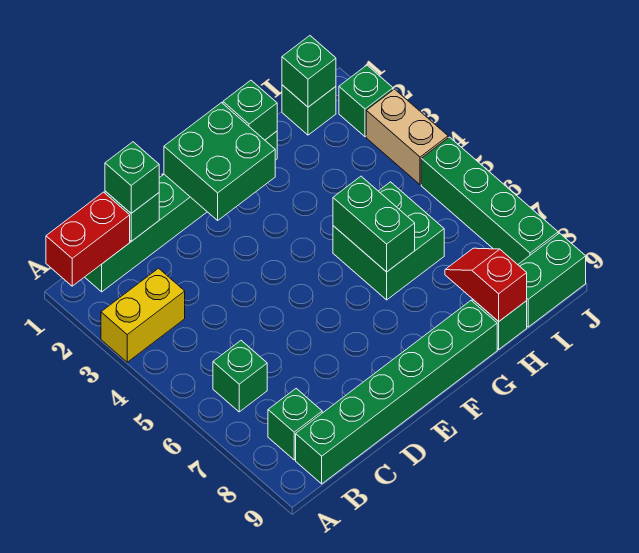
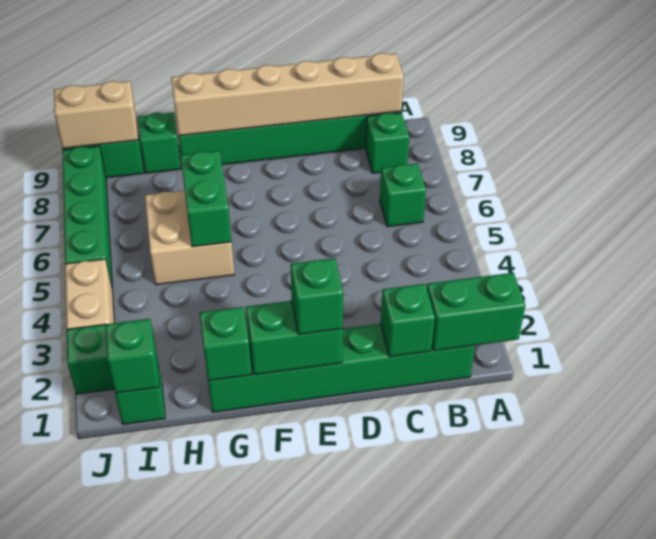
red brick A1:B1 level 2 -> green brick A1:B1 level 2
yellow brick A3:B3 level 1 -> none
none -> tan brick B9:G9 level 2
green brick C1 level 3 -> green brick E1 level 3
green brick E1:F2 level 2 -> green brick E1:F1 level 2
green brick G5:H6 level 1 -> tan brick G5:H6 level 1
red slope H8:H9 level 2 top 9 -> none
none -> tan brick I9:J9 level 2

